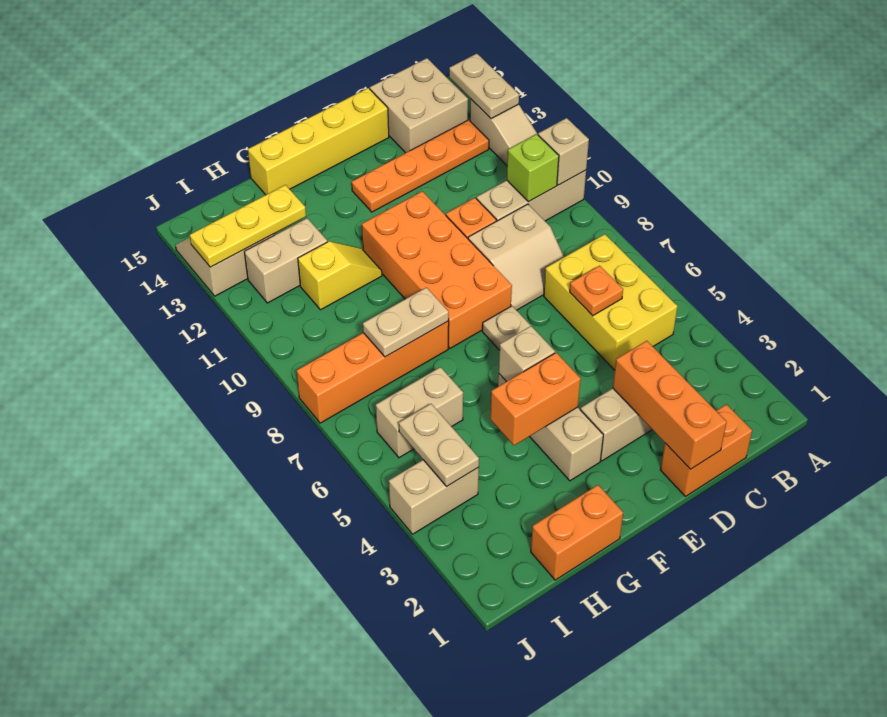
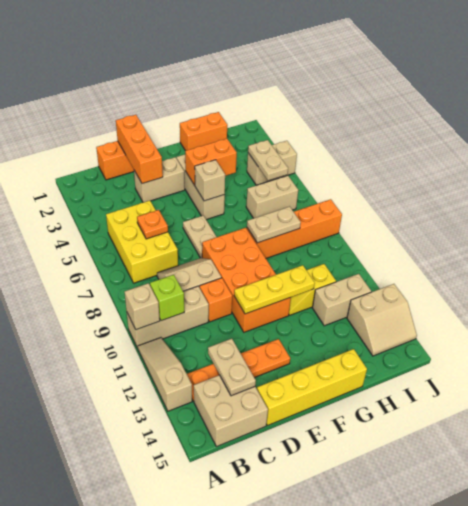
tan plate A13:A14 level 2 -> tan plate C13:C14 level 2
yellow plate H13:J13 level 2 -> yellow plate E11:G11 level 2

